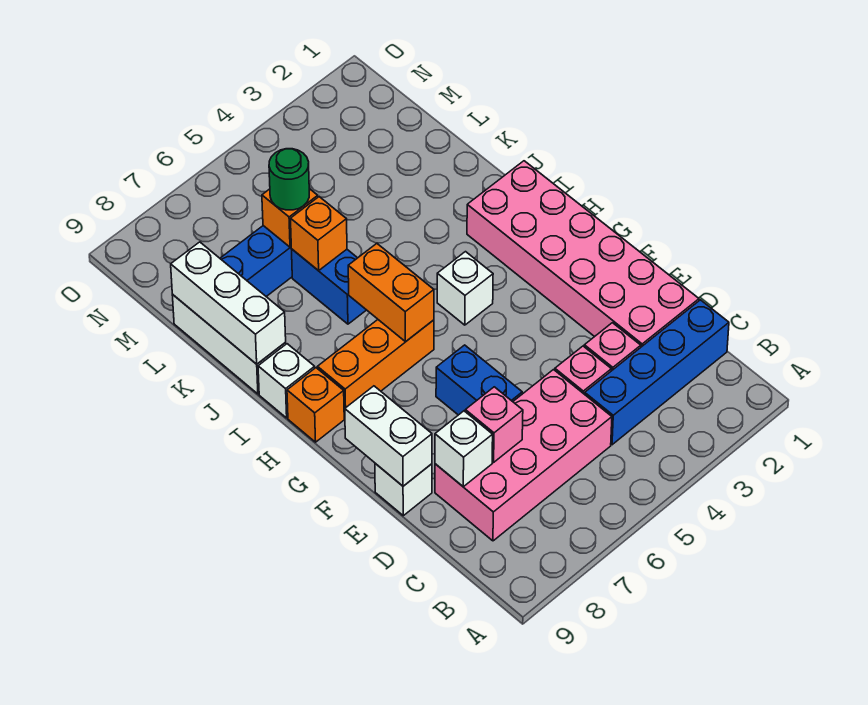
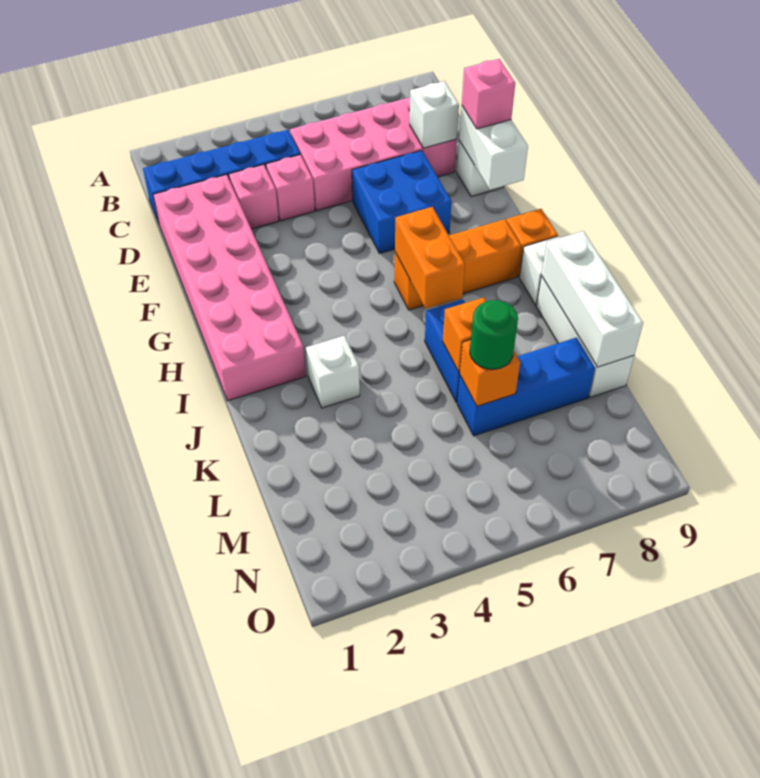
pink brick D7 level 2 -> pink brick E9 level 3
blue brick E6:F6 level 1 -> blue brick E6:F7 level 1
white brick H4 level 1 -> white brick J3 level 1

